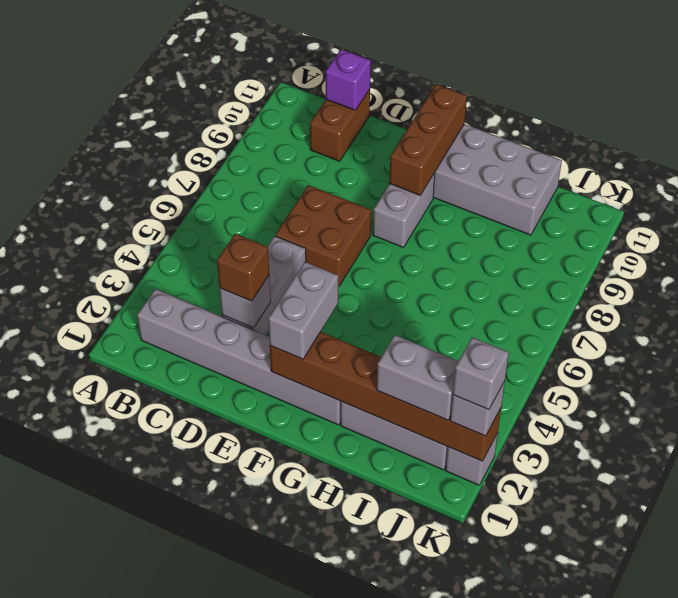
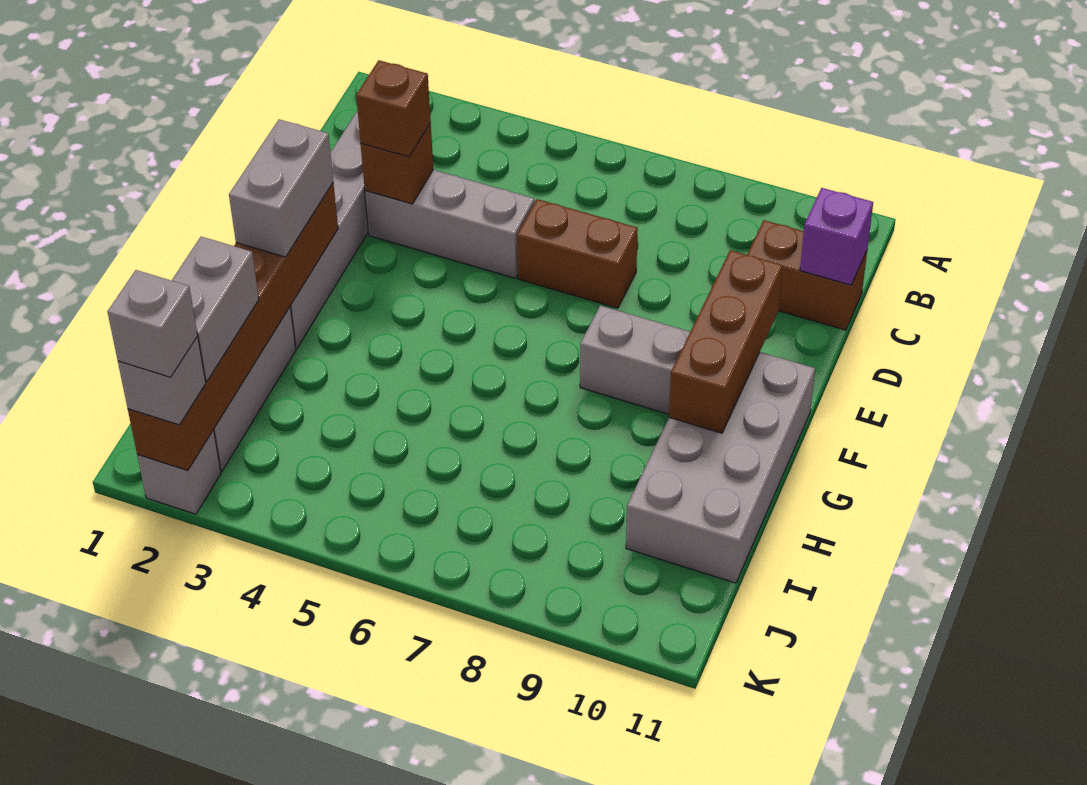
grey brick D3 level 2 -> brown brick D3 level 2
brown brick D6:E7 level 1 -> brown brick D6:D7 level 1
grey brick F2:F3 level 3 -> grey brick F2:G2 level 3
brown brick F9:F11 level 2 -> brown brick E10:G10 level 2

